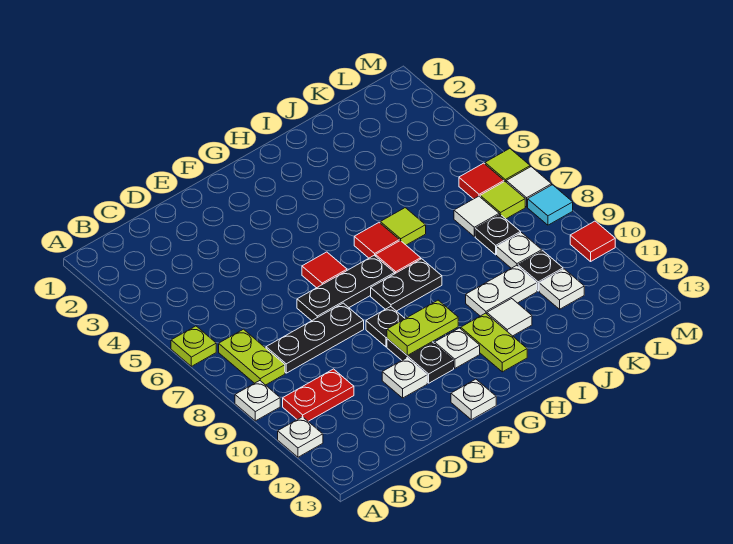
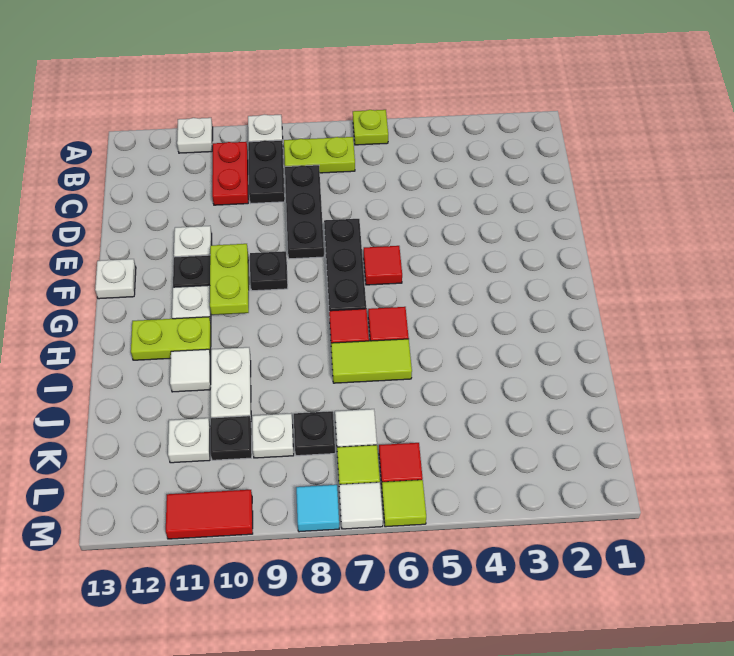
black plate G8:H8 level 1 -> black plate B9:C9 level 1
lime tile I6 level 1 -> lime tile I6:I7 level 1
red tile M10 level 1 -> red tile M10:M11 level 1

